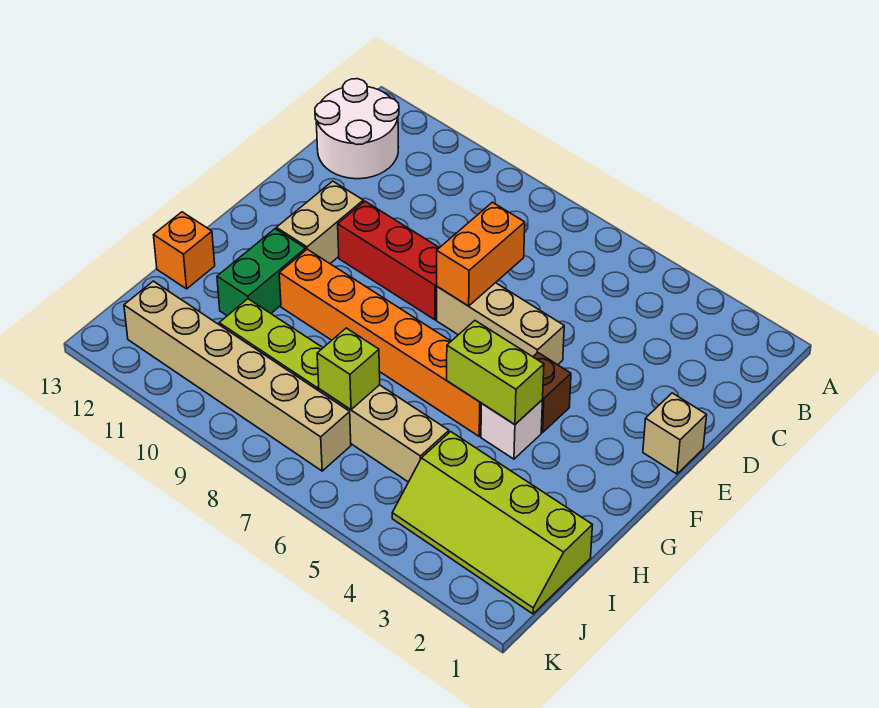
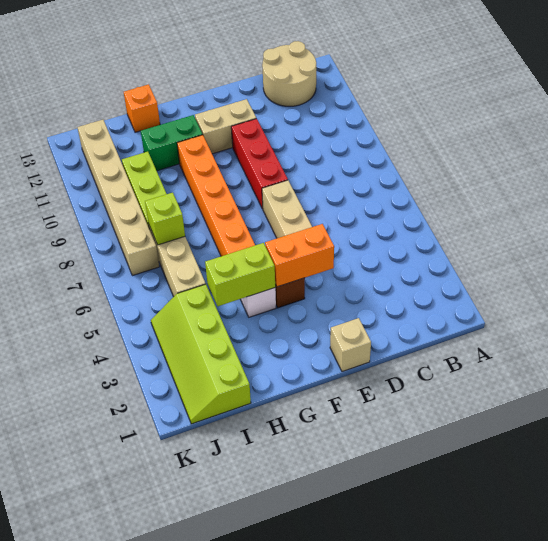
white round brick B12:C13 level 1 -> tan round brick B12:C13 level 1
orange brick D7:E7 level 2 -> orange brick E4:F4 level 2
lime brick G4:G5 level 2 -> lime brick G4:H4 level 2

